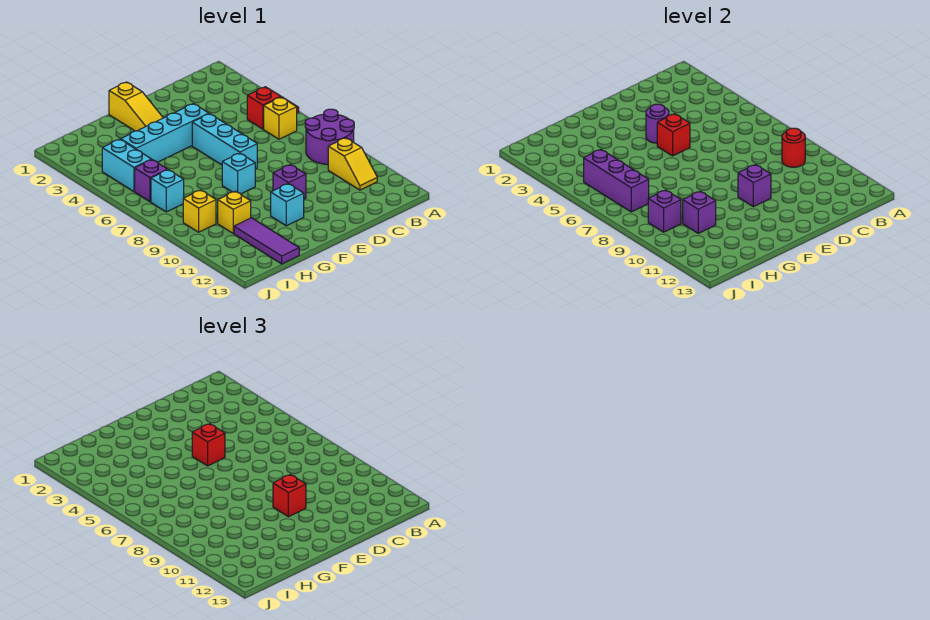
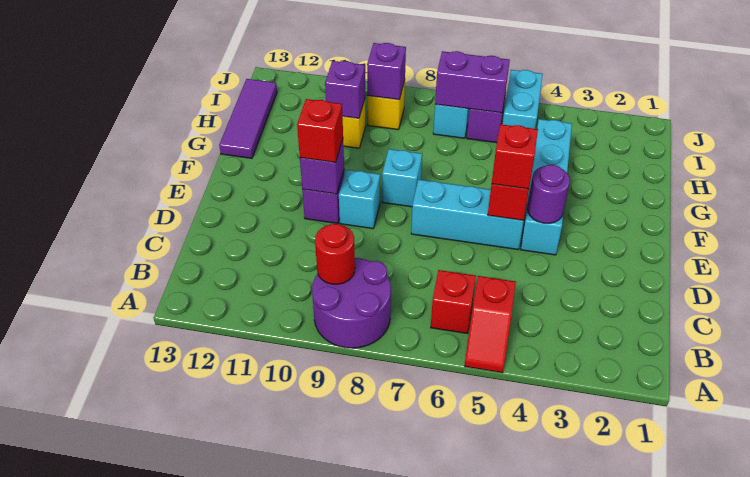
yellow brick B6 level 1 -> red brick B6 level 1
yellow slope B10:B11 level 1 top 10 -> none
yellow slope F1:F3 level 1 top 1 -> none
cyan brick F11 level 1 -> cyan brick E9 level 1
purple tile H11:H13 level 1 -> purple tile G13:I13 level 1
cyan brick I4:I5 level 1 -> cyan brick I5:J5 level 1
purple brick I5:I7 level 2 -> purple brick I6:I7 level 2

